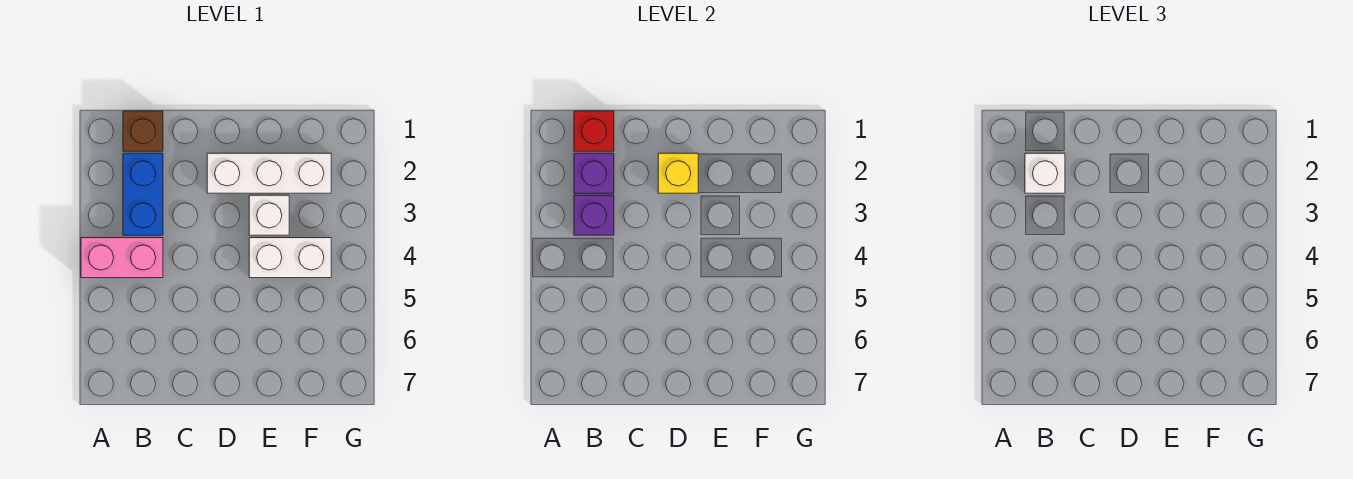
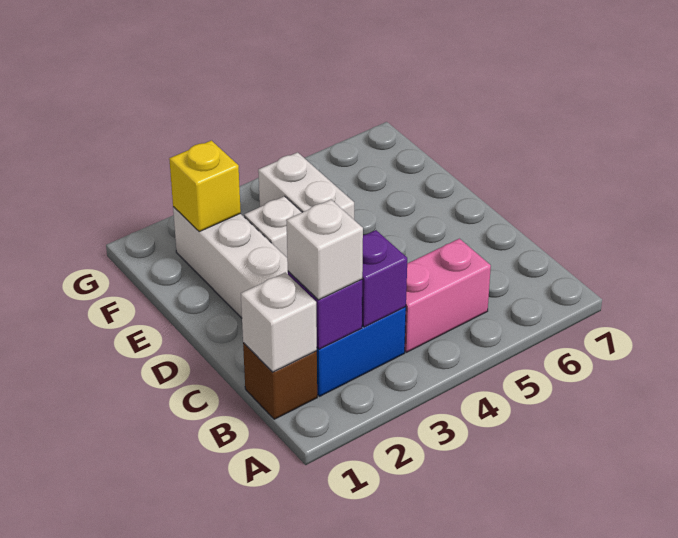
pink brick A4:B4 level 1 -> pink brick B4:B5 level 1
red brick B1 level 2 -> white brick B1 level 2
yellow brick D2 level 2 -> yellow brick F2 level 2

